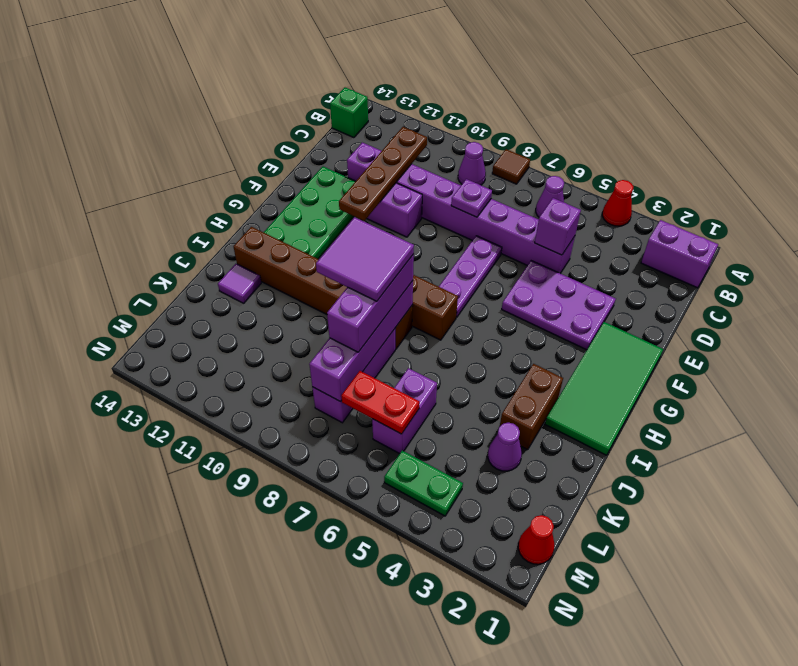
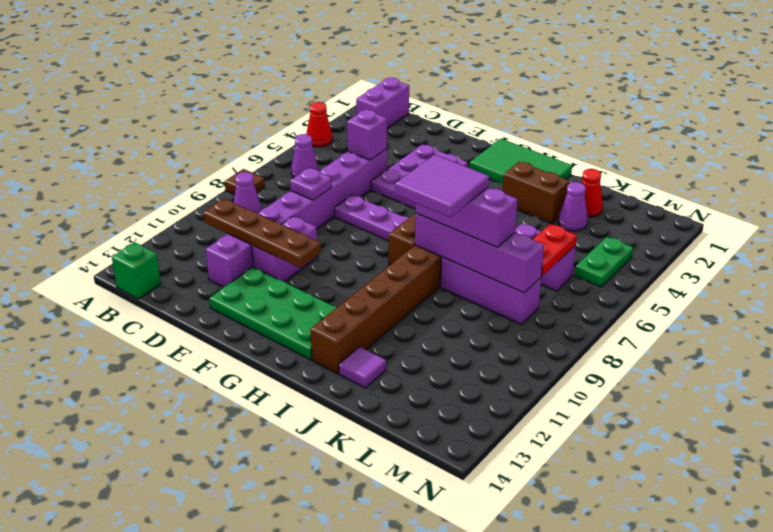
green tile F1:I2 level 1 -> green tile G1:I2 level 1
red cone M1 level 1 -> red cone K2 level 1

